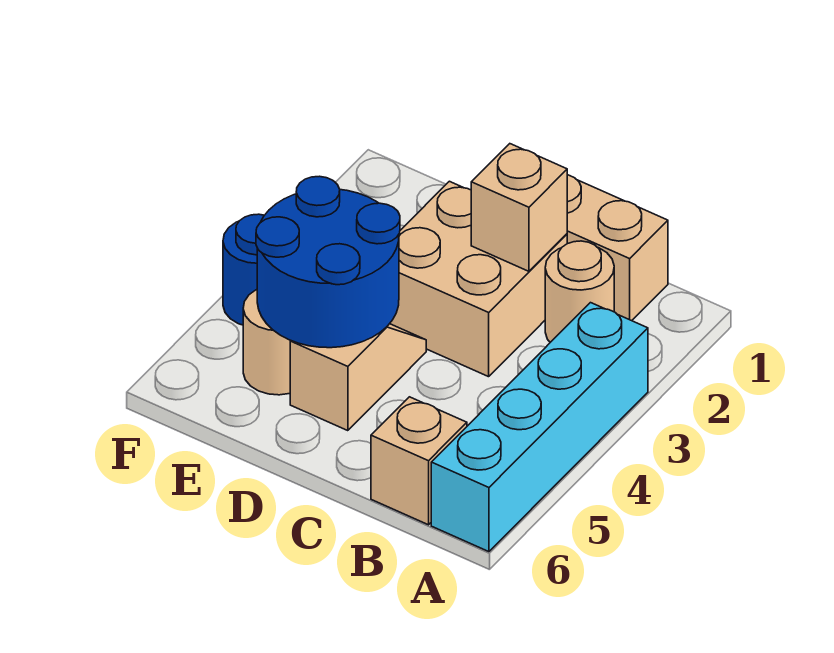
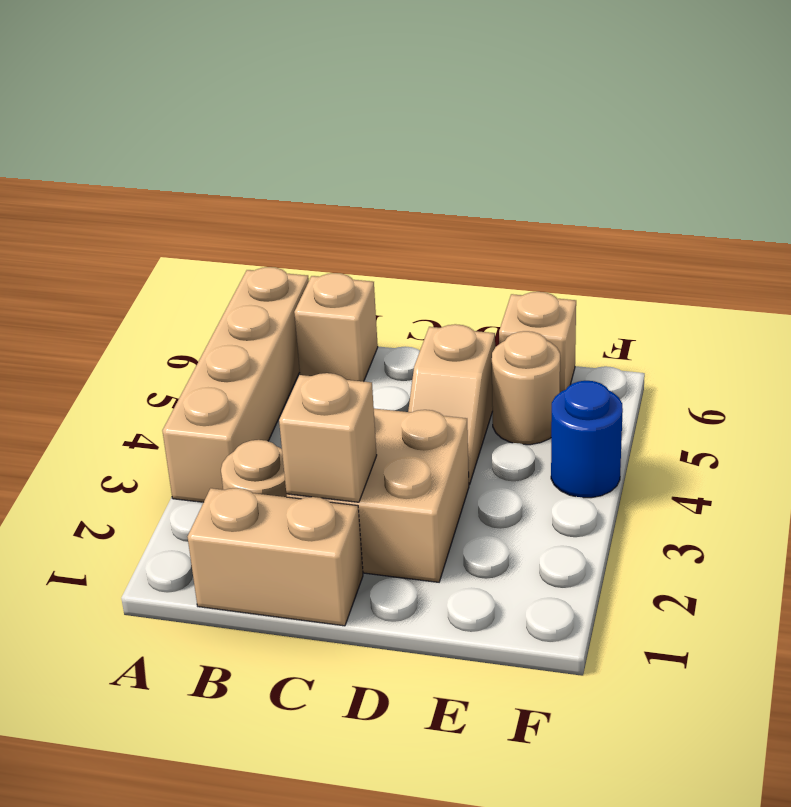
cyan brick A3:A6 level 1 -> tan brick A3:A6 level 1
blue round brick D4:E5 level 2 -> none
none -> tan brick E6 level 1

